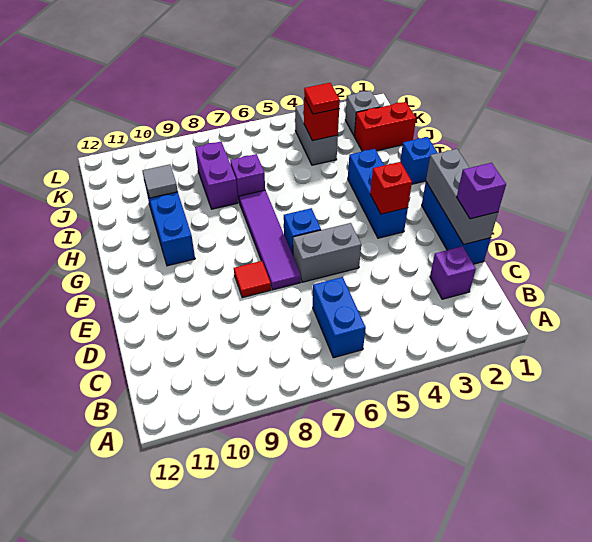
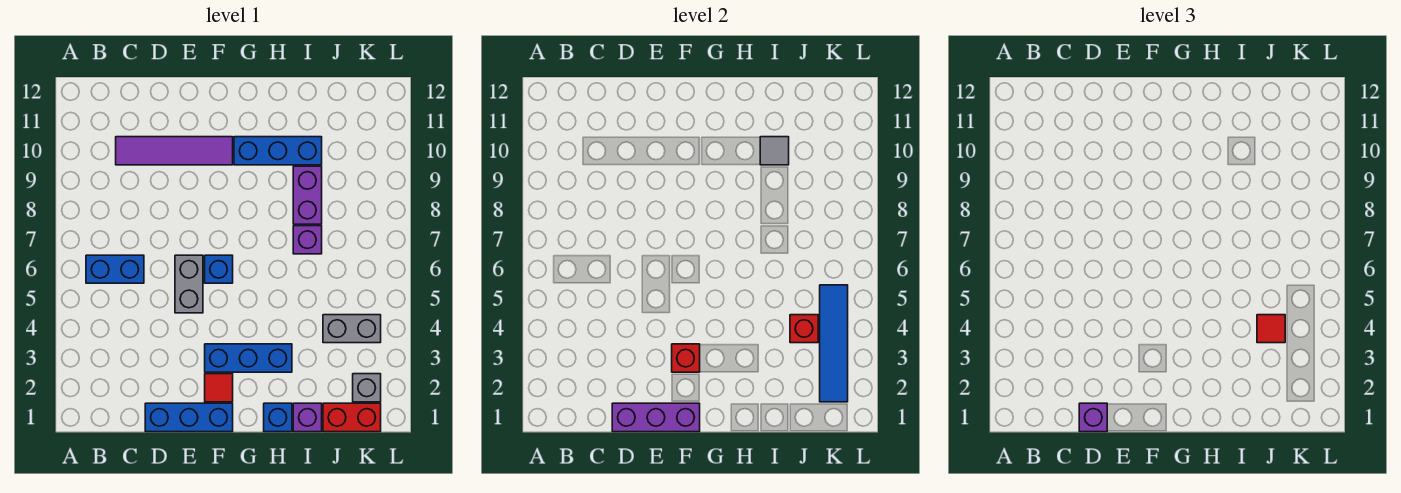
purple brick C2 level 1 -> purple brick I1 level 1
grey brick D1:F1 level 2 -> purple brick D1:F1 level 2
purple tile E7:H7 level 1 -> purple tile C10:F10 level 1
red tile E8 level 1 -> red tile F2 level 1
purple brick I8:J8 level 1 -> purple brick I8:I9 level 1
red brick J1:J2 level 1 -> red brick J1:K1 level 1
none -> blue tile K2:K5 level 2

